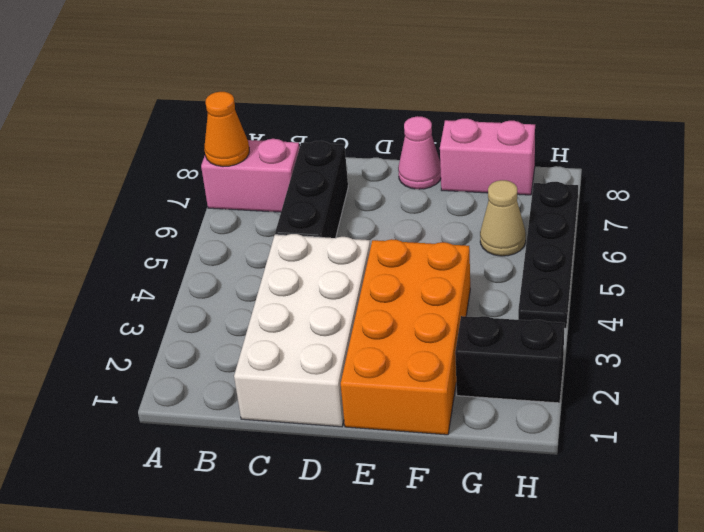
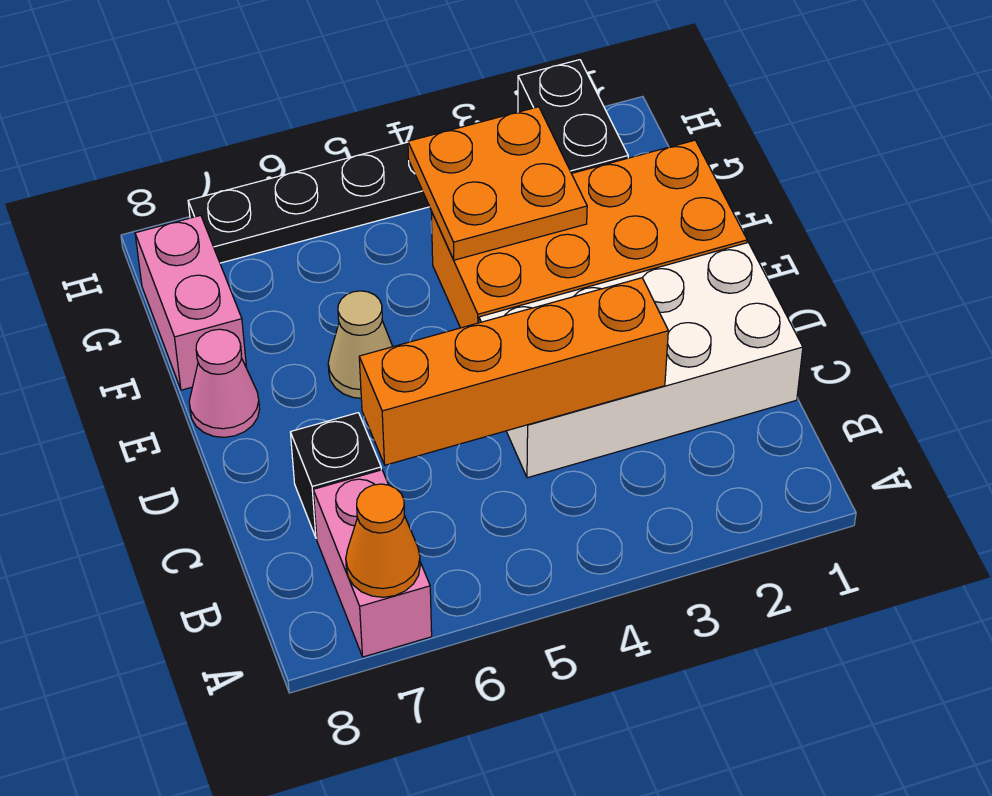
none -> orange brick C3:C6 level 2
black brick C5:C7 level 1 -> black brick C7 level 1
none -> orange plate F3:G4 level 2
tan cone G6 level 1 -> tan cone E6 level 1

